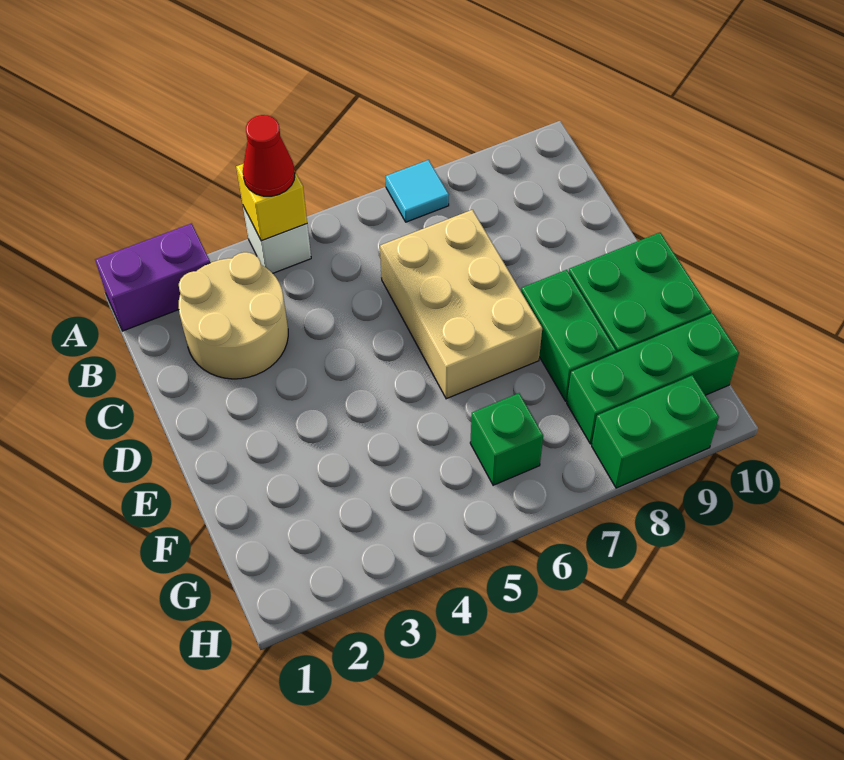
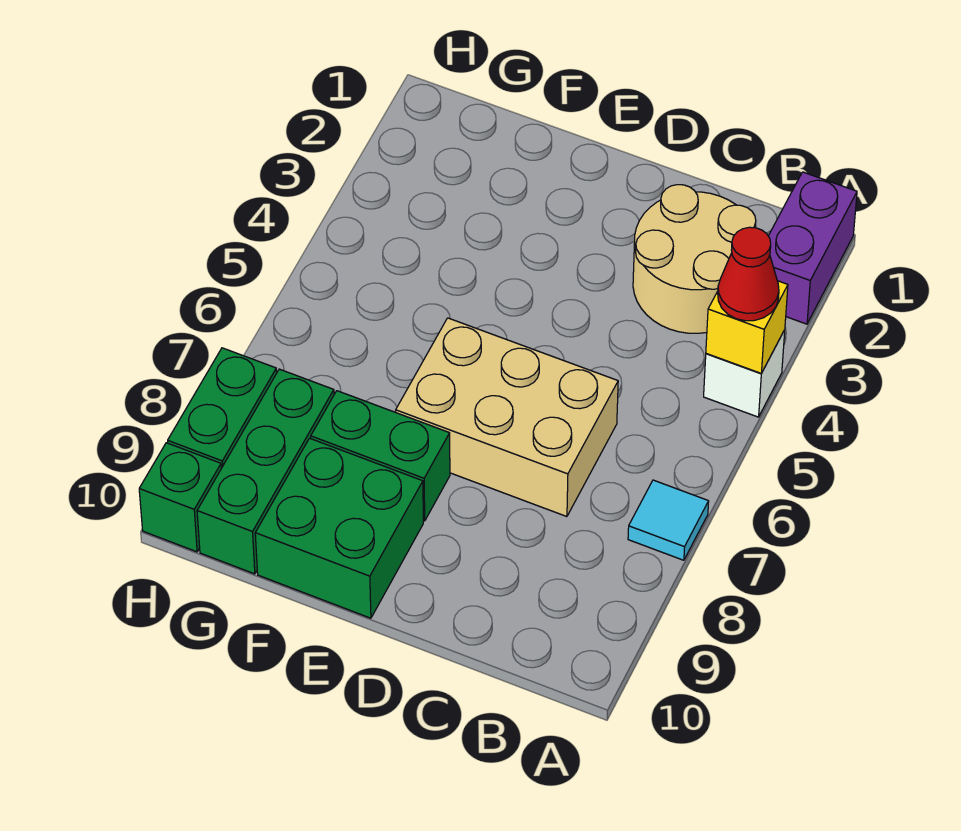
green brick G6 level 1 -> green brick H10 level 1

